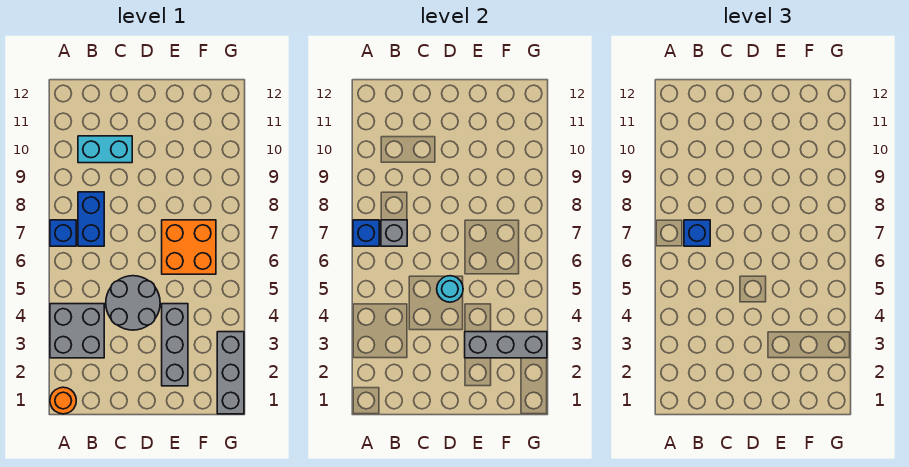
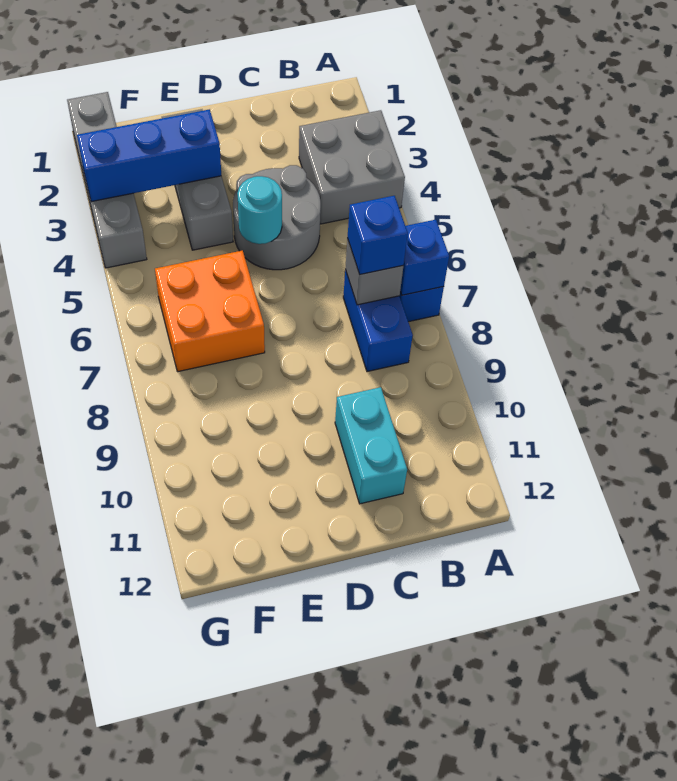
orange round brick A1 level 1 -> none
cyan brick B10:C10 level 1 -> cyan brick C10:C11 level 1
grey brick E3:G3 level 2 -> blue brick E3:G3 level 2
grey brick G1:G3 level 1 -> grey brick G1:G4 level 1

